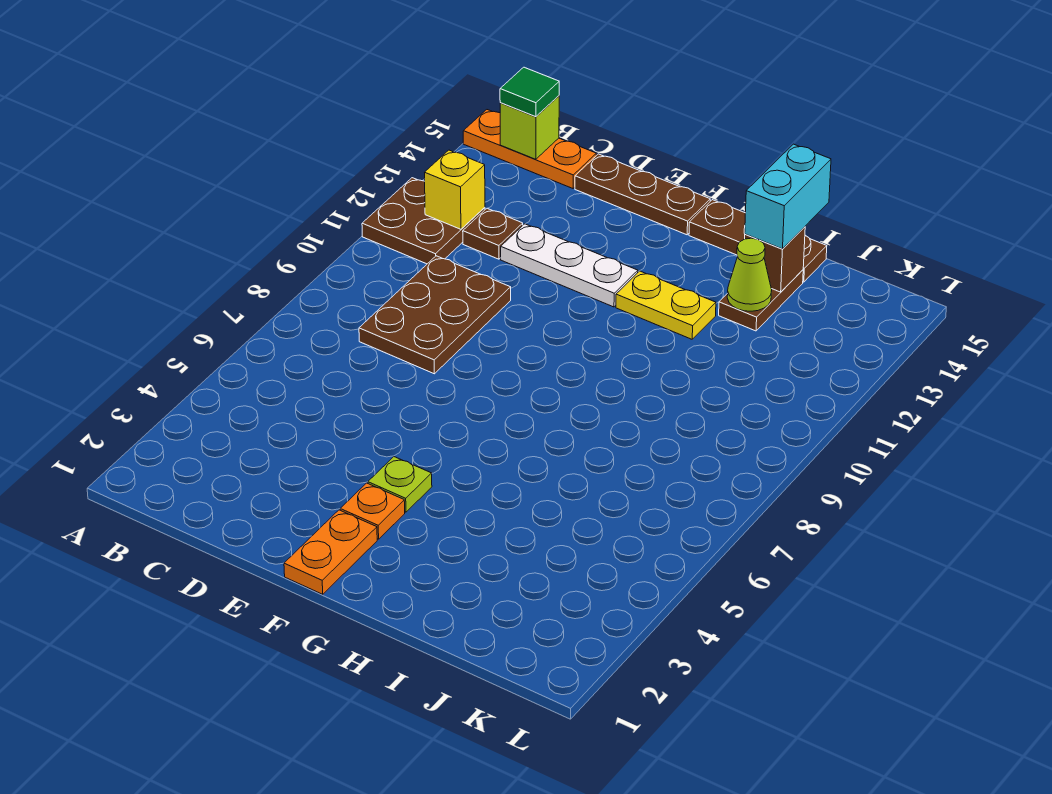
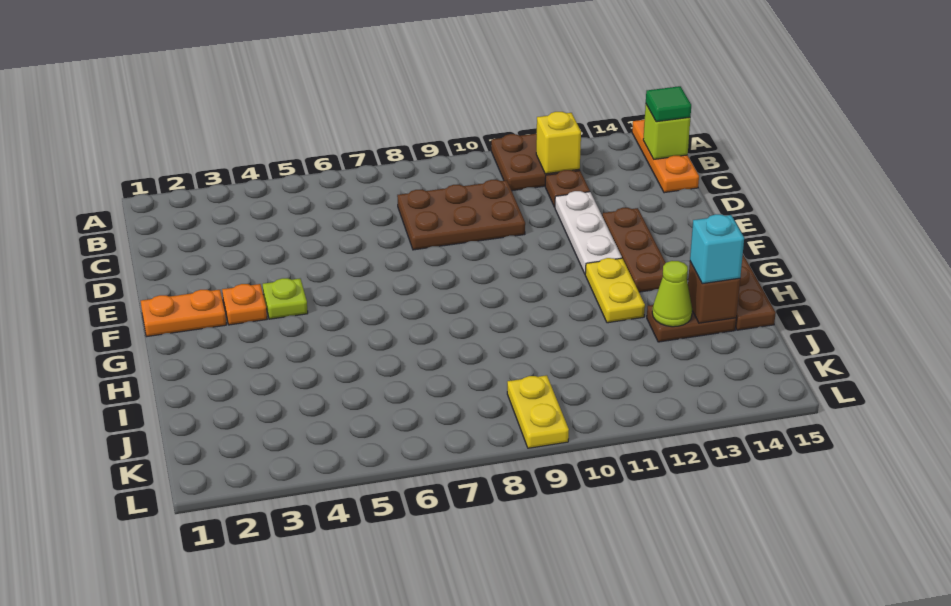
brown plate D15:F15 level 1 -> brown plate E13:G13 level 1
cyan brick I14:I15 level 3 -> cyan brick I14 level 3
none -> yellow plate K9:L9 level 1

